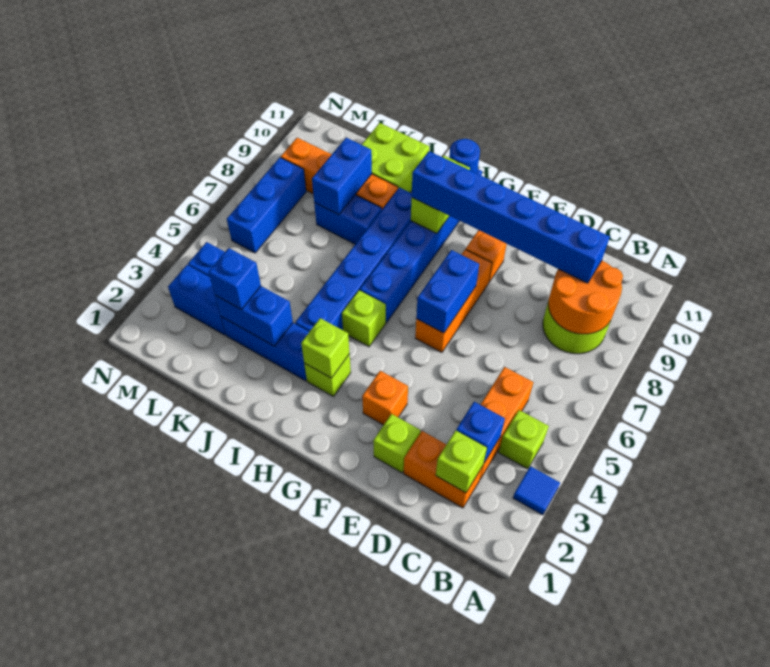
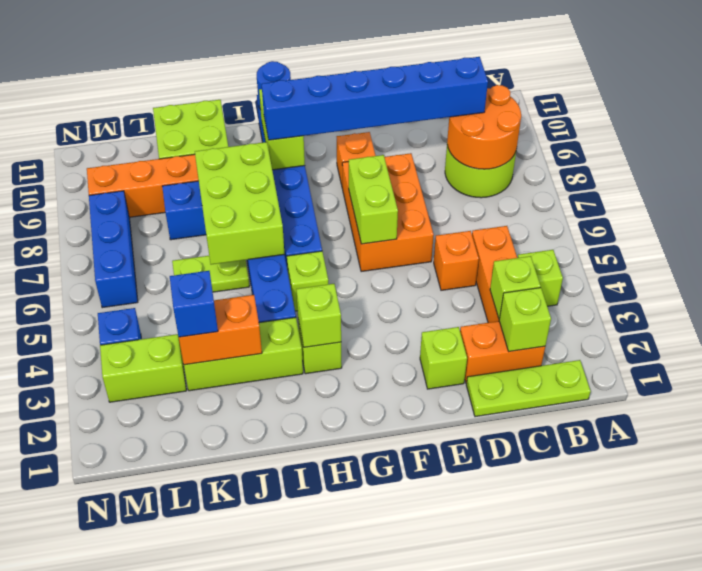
blue tile A3 level 1 -> none
none -> lime plate B1:D1 level 1
blue brick C3 level 2 -> lime brick C3 level 2
orange brick F3 level 1 -> orange brick D5 level 1
orange brick F6:F8 level 1 -> orange brick E6:F8 level 1
blue brick F6:F7 level 2 -> lime brick F6:F7 level 2
blue brick I3:K3 level 1 -> lime brick I3:K3 level 1
none -> lime brick I6:J8 level 2
blue brick J3:K3 level 2 -> orange brick J3:K3 level 2
none -> lime plate J6:K6 level 1
blue brick K8:K9 level 2 -> none
blue brick L3:M3 level 1 -> lime brick L3:M3 level 1

